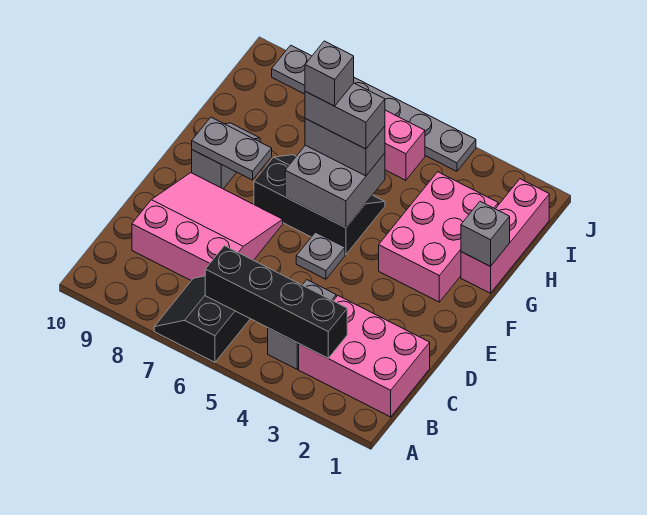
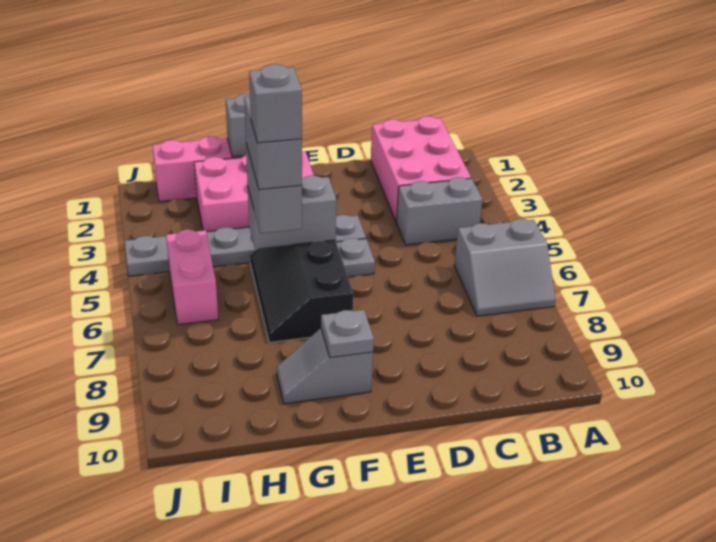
black slope A6:B7 level 1 top 6 -> grey slope A6:B7 level 1 top 6
black brick B3:B6 level 2 -> none
pink slope C7:E9 level 1 top C -> none
grey brick F5:G6 level 2 -> grey brick F5:G5 level 2
grey plate F8:F9 level 2 -> grey plate F9 level 2
grey plate J4:J9 level 1 -> grey plate E4:J4 level 1

